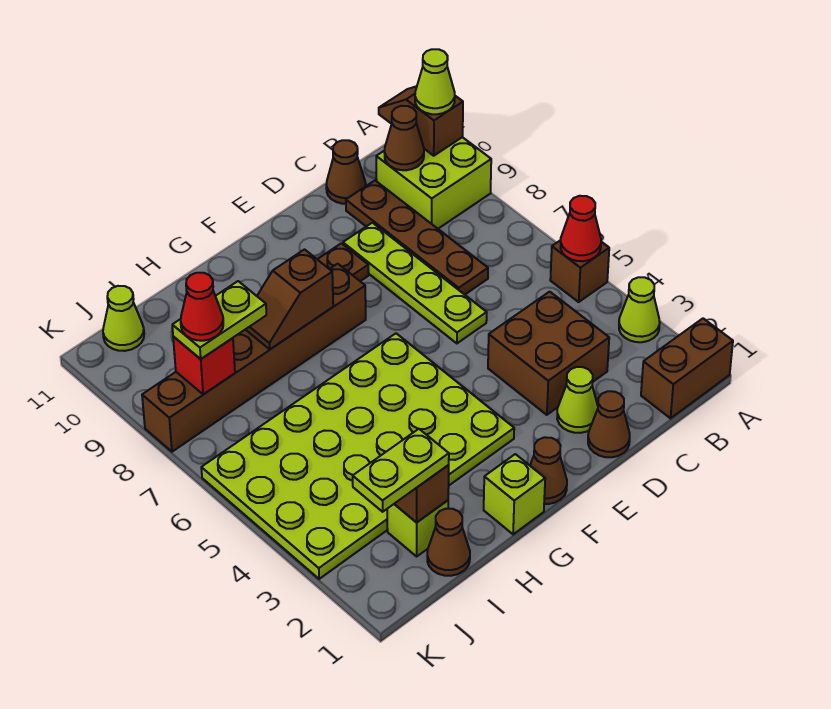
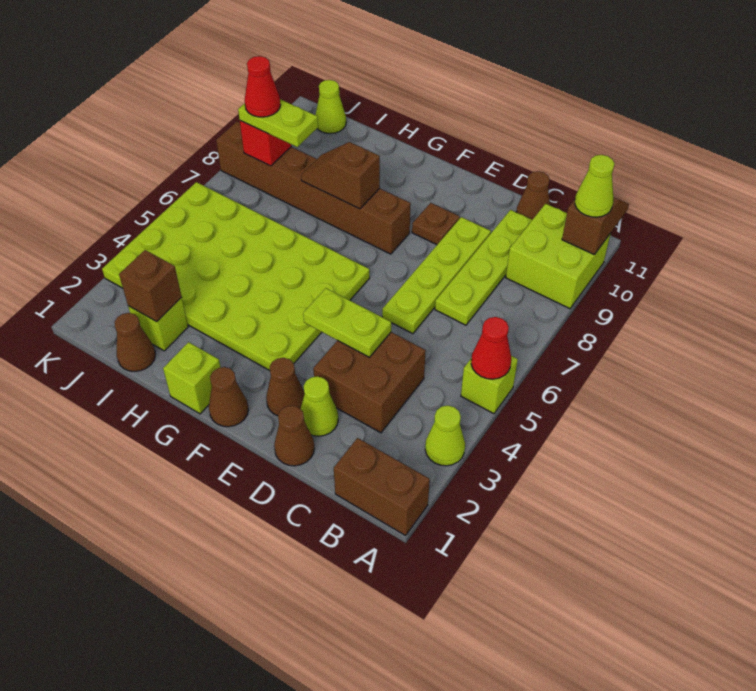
brown brick A5 level 1 -> lime brick A5 level 1
brown cone B10 level 2 -> brown cone E2 level 1
brown plate C7:C10 level 1 -> lime plate C7:C10 level 1
lime plate I2:J2 level 3 -> lime plate D4:E4 level 2

